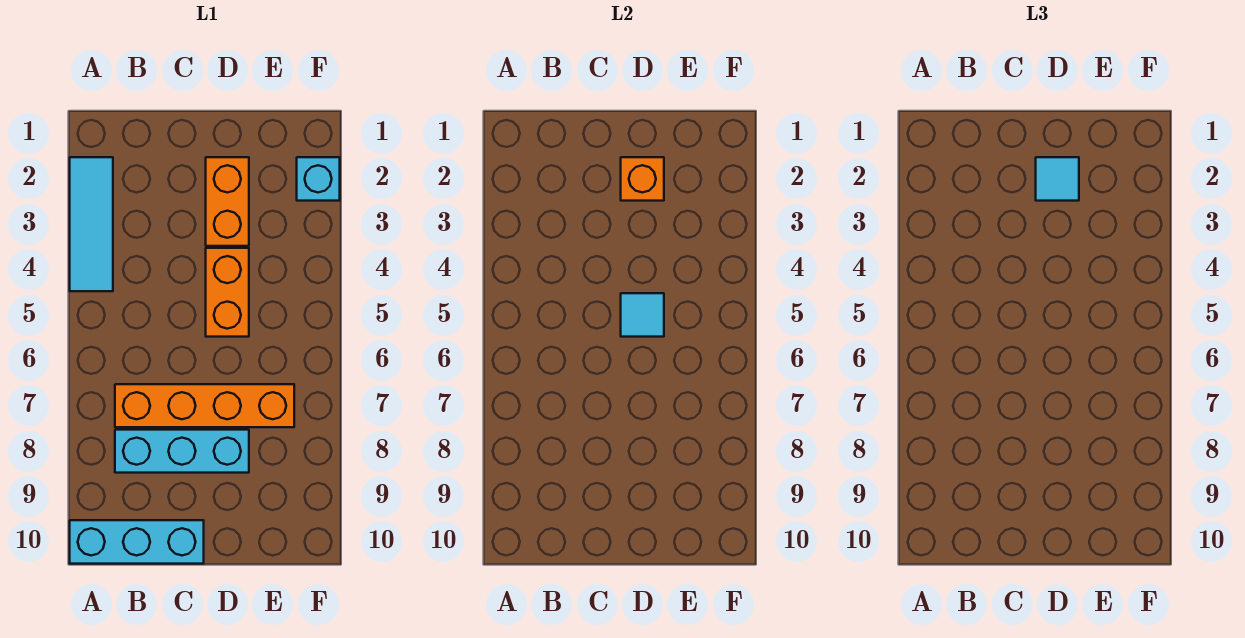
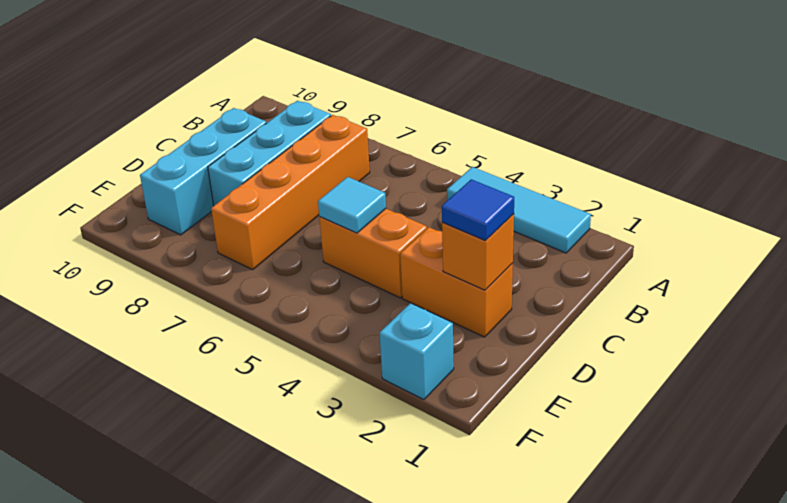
cyan brick A10:C10 level 1 -> cyan brick C9:E9 level 1
cyan tile D2 level 3 -> blue tile D2 level 3

